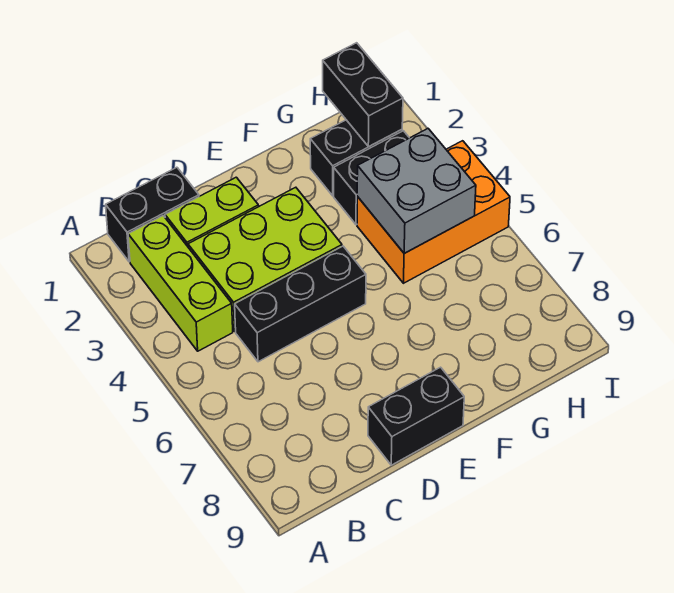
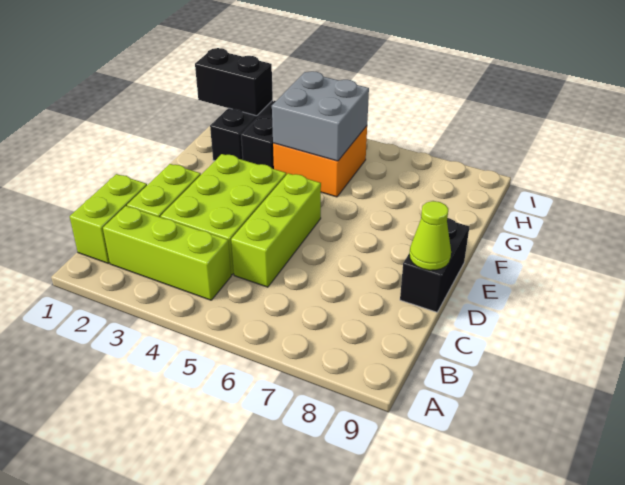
black brick B1:C1 level 1 -> lime brick B1:C1 level 1
black brick C5:E5 level 1 -> lime brick C5:E5 level 1
none -> lime cone D9 level 2
orange brick G4:I5 level 1 -> orange brick G4:H5 level 1

